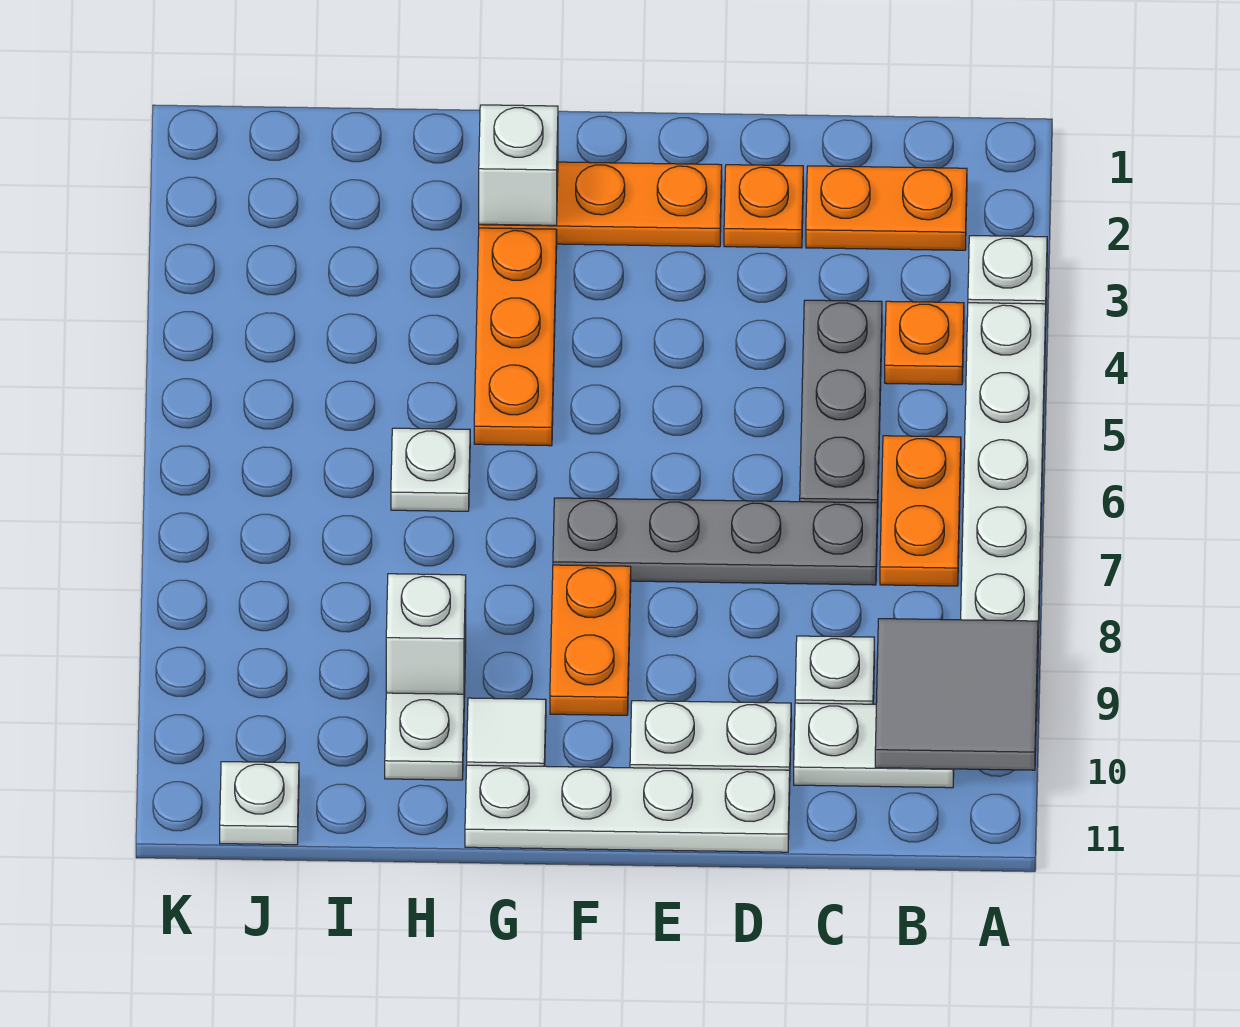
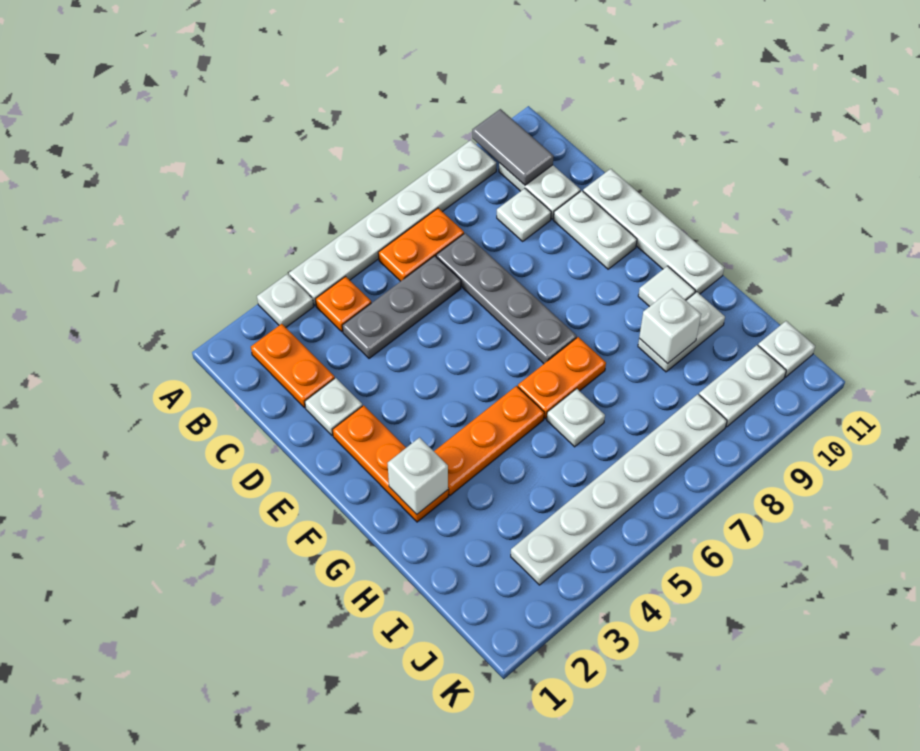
grey tile A9:B10 level 2 -> grey tile A10:B10 level 2
orange plate D2 level 1 -> white plate D2 level 1
orange plate F8:F9 level 1 -> orange plate G6:G7 level 1
none -> white plate J3:J8 level 1
none -> white plate J9:J10 level 1

